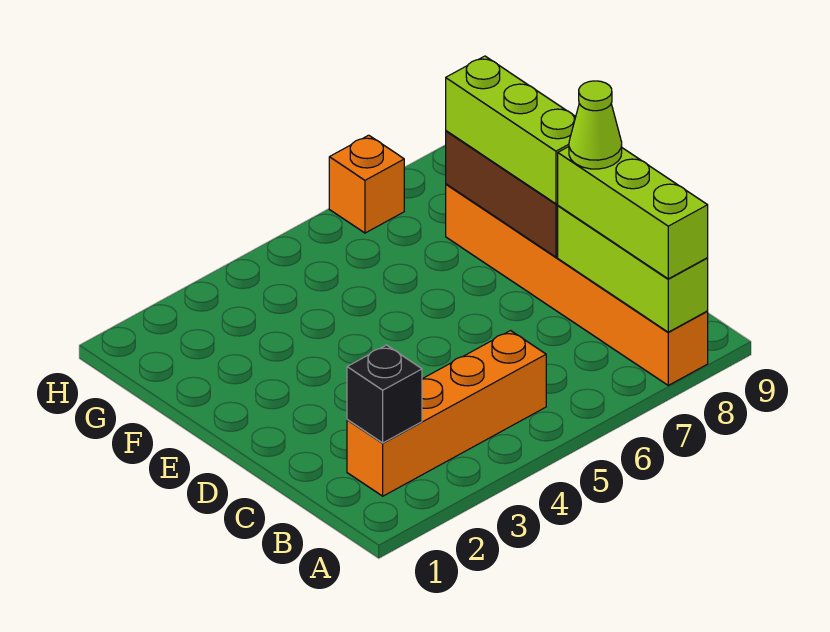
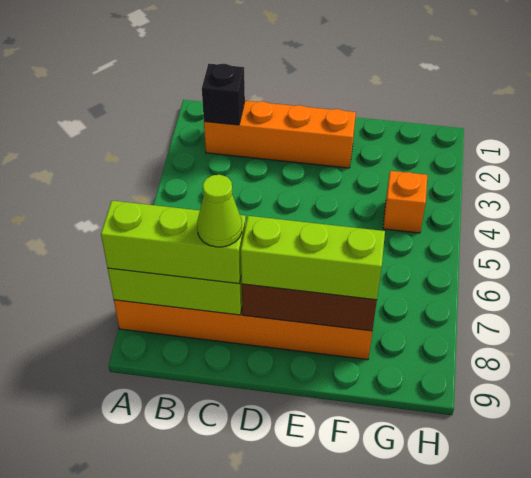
orange brick B2:B5 level 1 -> orange brick B2:E2 level 1
orange brick H7 level 1 -> orange brick G4 level 1

